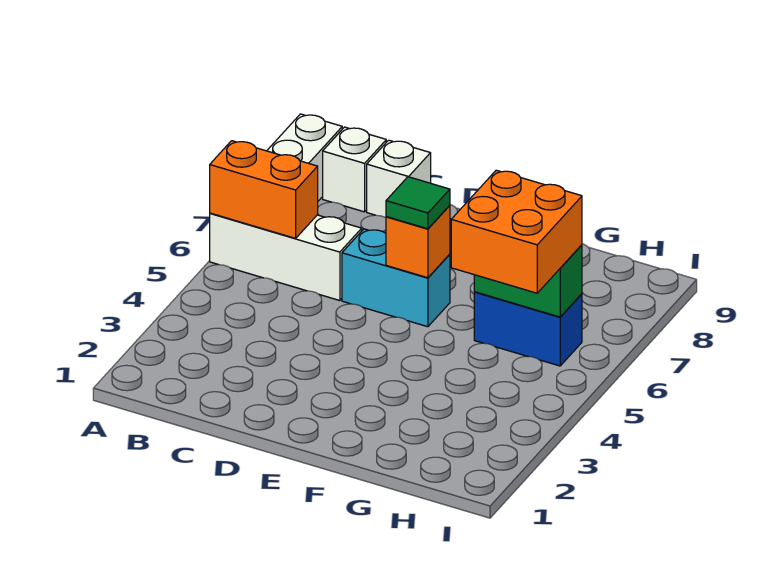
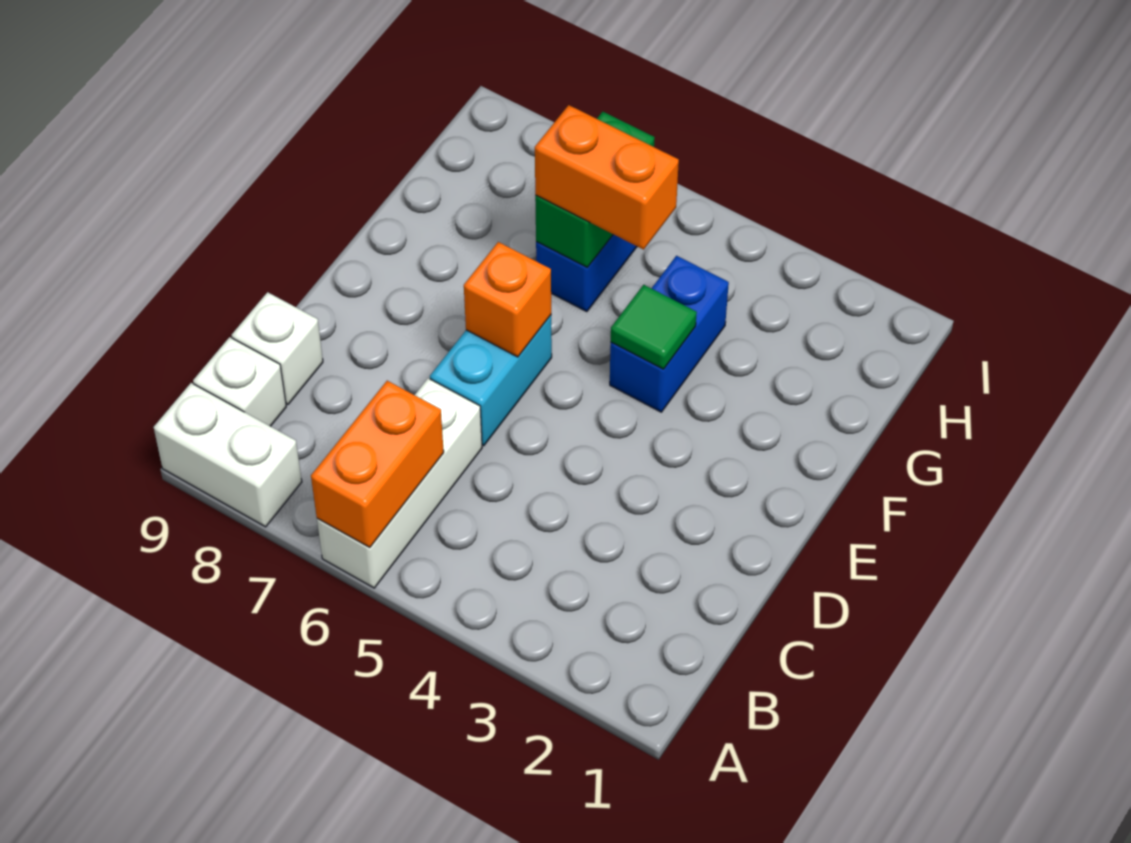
green tile E6 level 3 -> green tile F4 level 2
none -> blue brick F4:G4 level 1
orange brick G5:H6 level 3 -> orange brick G5:G6 level 3

